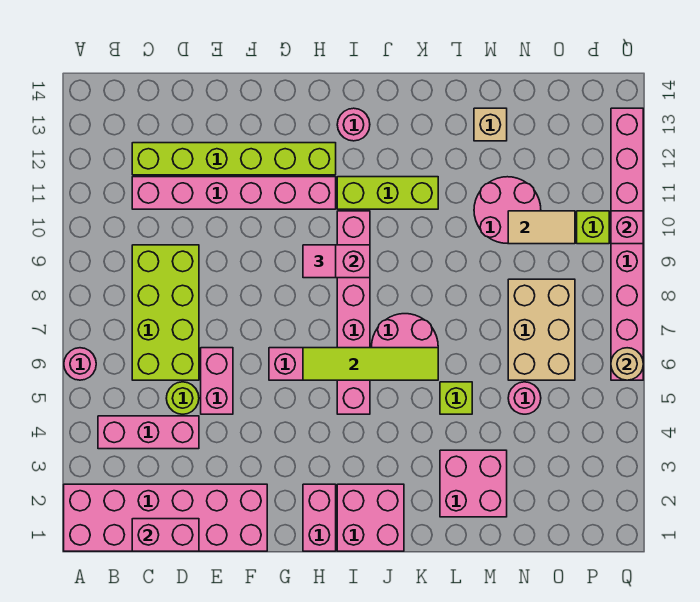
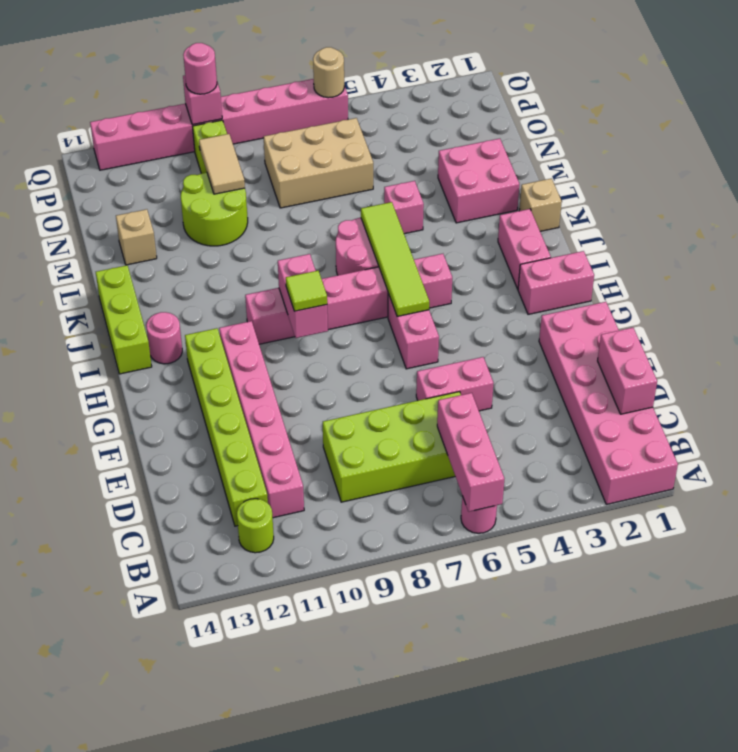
pink brick B4:D4 level 1 -> pink brick A6:C6 level 2
lime round brick D5 level 1 -> lime round brick B12 level 1
pink tile H9 level 3 -> lime tile H9 level 3
pink brick I1:J2 level 1 -> pink brick I2:J2 level 1
lime brick I11:K11 level 1 -> lime brick I14:K14 level 1
none -> tan brick K1 level 1
lime brick L5 level 1 -> pink brick L5 level 1
pink round brick M10:N11 level 1 -> lime round brick M10:N11 level 1
pink round brick N5 level 1 -> pink round brick Q10 level 3

